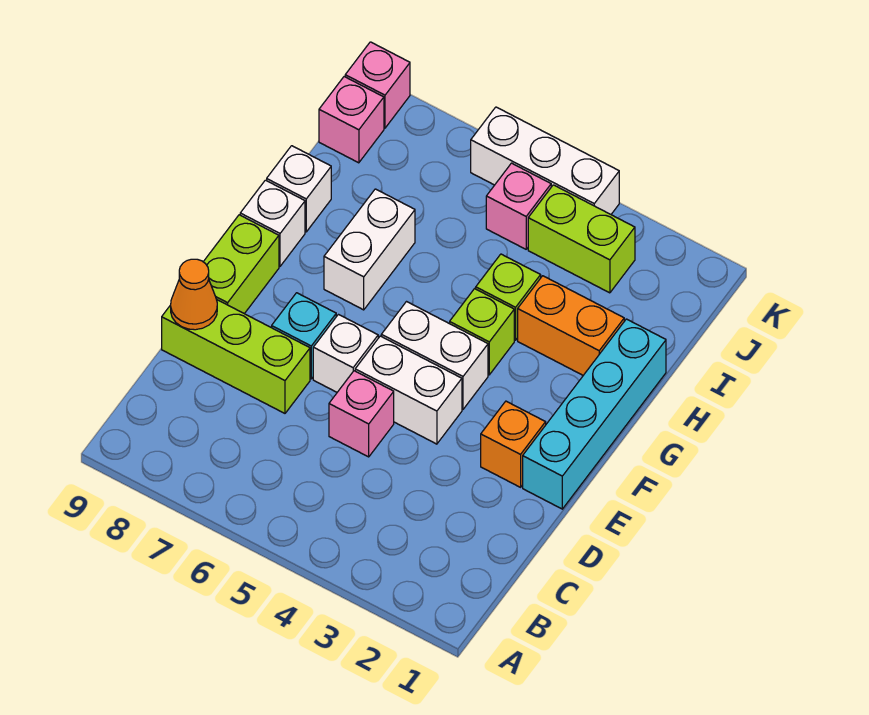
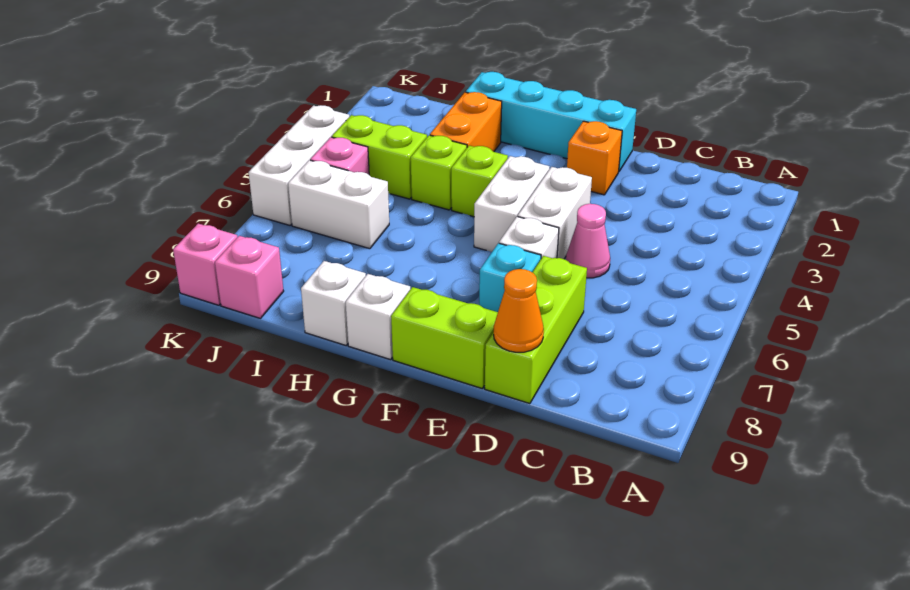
pink brick D5 level 1 -> pink cone D5 level 1
white brick G7:H7 level 1 -> white brick I6:J6 level 1
lime brick J3:J4 level 1 -> lime brick I4:J4 level 1

